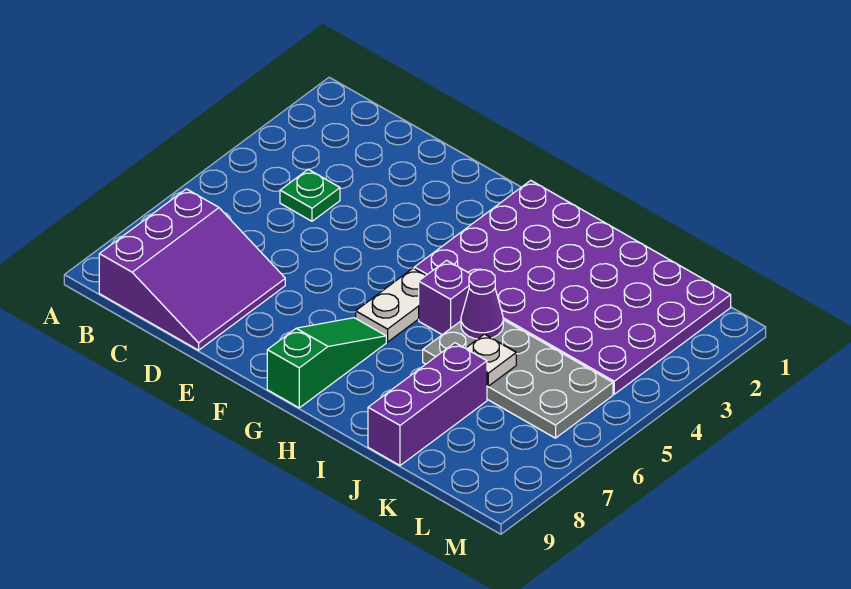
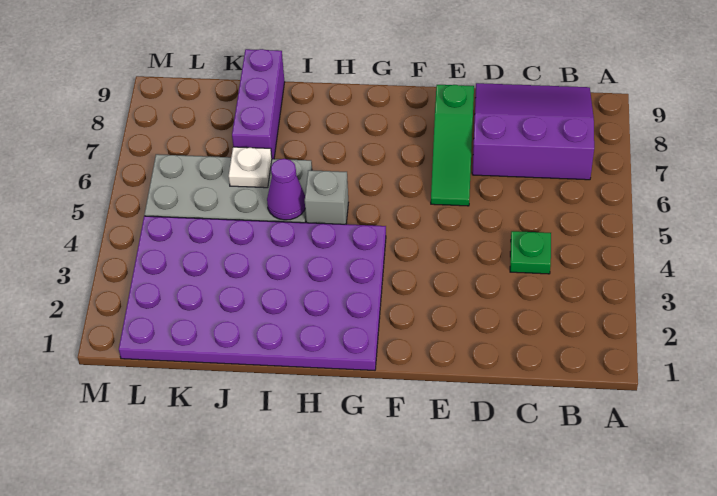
purple slope B7:D9 level 1 top B -> purple slope B7:D9 level 1 top 7
white plate G5:G6 level 1 -> none
green slope G7:G9 level 1 top 9 -> green slope E6:E8 level 1 top 8
purple brick H5 level 1 -> grey brick H5 level 1

